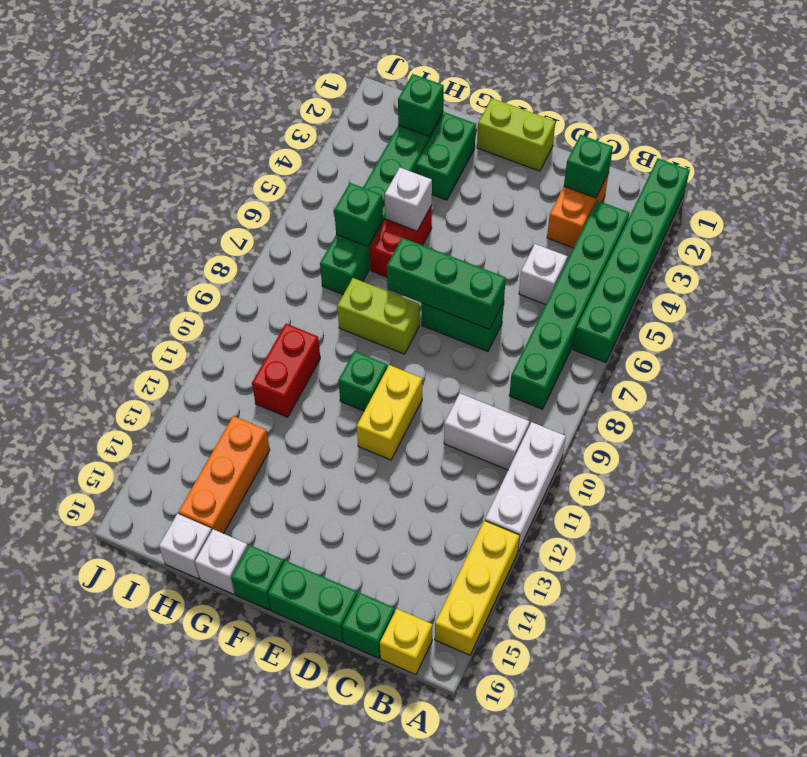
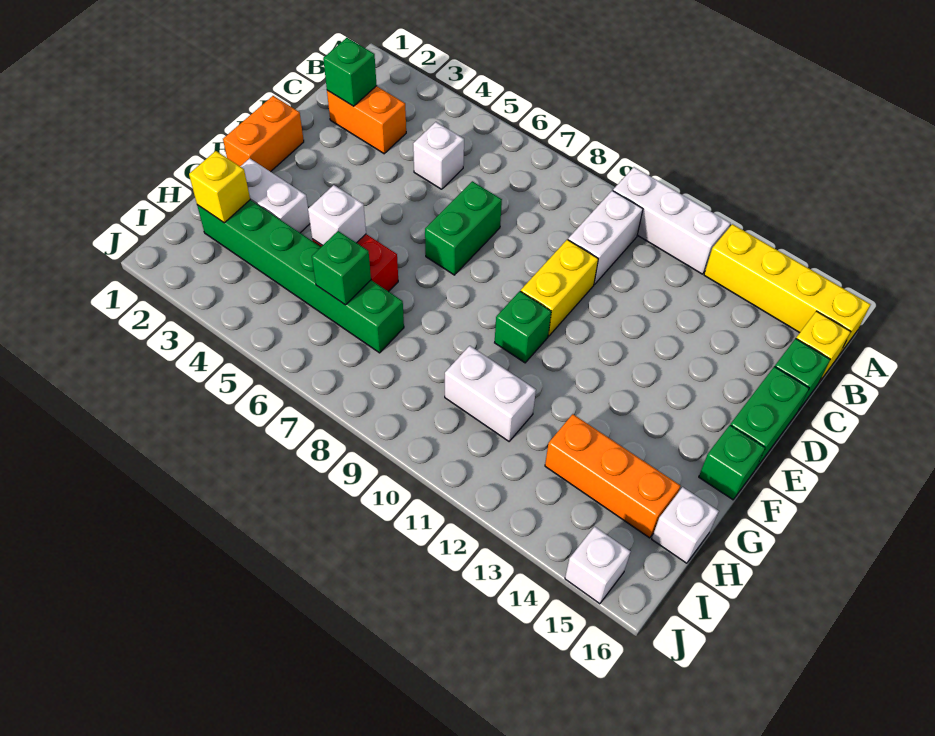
green brick A1:A6 level 1 -> none
yellow brick A13:A15 level 1 -> yellow brick A13:A16 level 1
green brick B3:B8 level 1 -> none
green brick D7:F7 level 2 -> none
lime brick E1:F1 level 1 -> orange brick E1:F1 level 1
yellow brick E10:E11 level 1 -> yellow brick D10:E10 level 1
lime brick F8:G8 level 1 -> none
green brick G2:G3 level 1 -> white brick G2:G3 level 1
white brick G16 level 1 -> white brick J15 level 1
green brick H2 level 2 -> yellow brick H2 level 2
red brick H10:H11 level 1 -> white brick H10:H11 level 1

